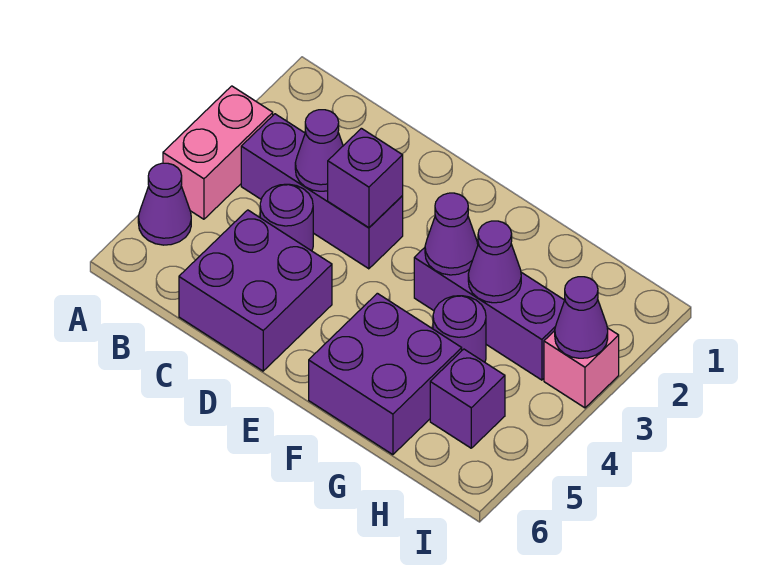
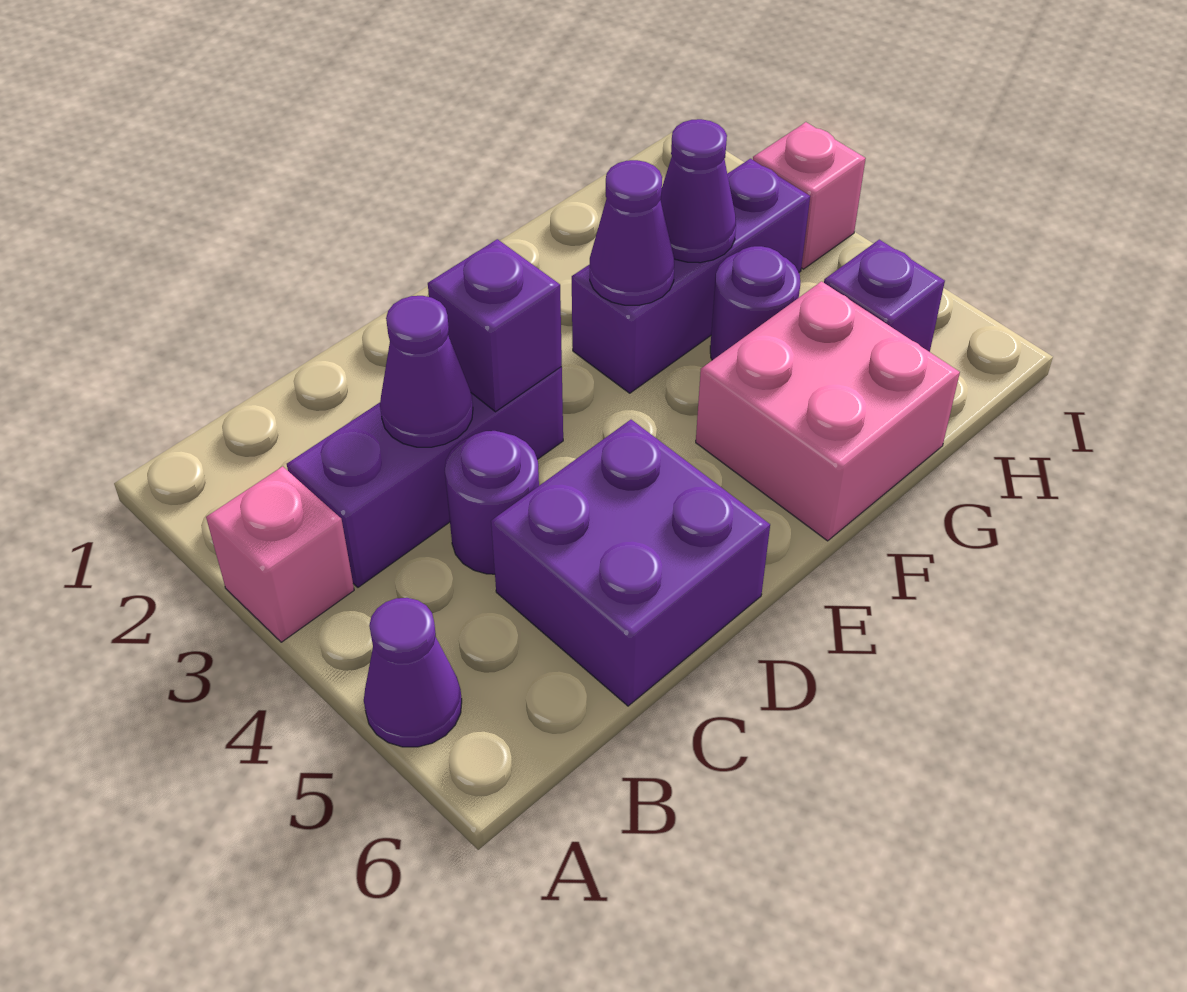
pink brick A3:A4 level 1 -> pink brick A3 level 1
purple brick F5:G6 level 1 -> pink brick F5:G6 level 1
purple cone I3 level 2 -> none

